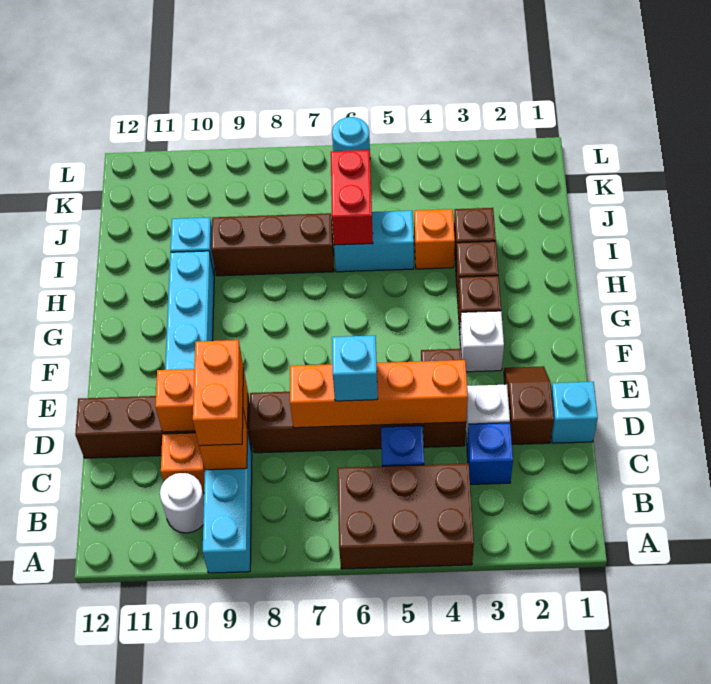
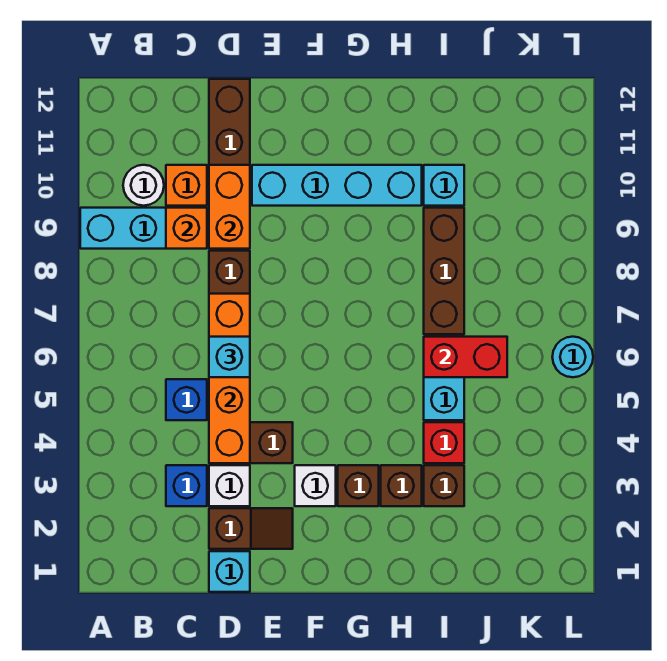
brown brick A4:B6 level 1 -> none
orange brick C9:D9 level 3 -> none
orange brick I4 level 1 -> red brick I4 level 1

